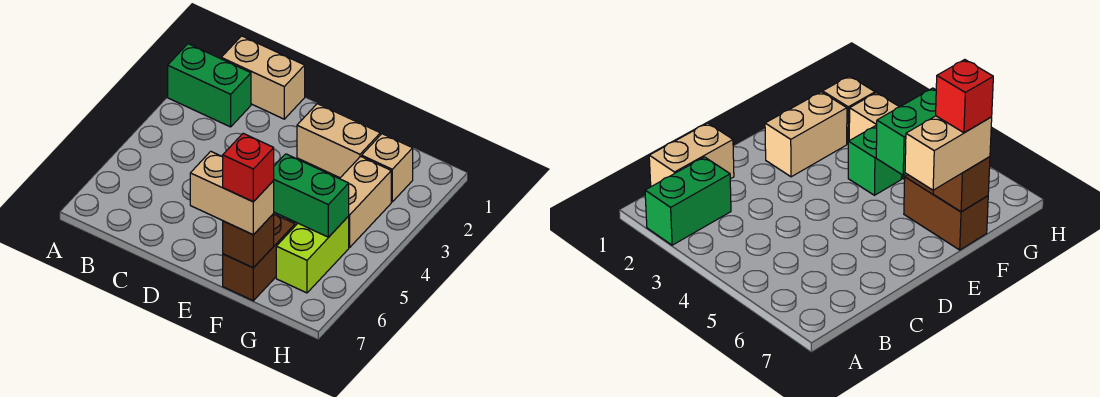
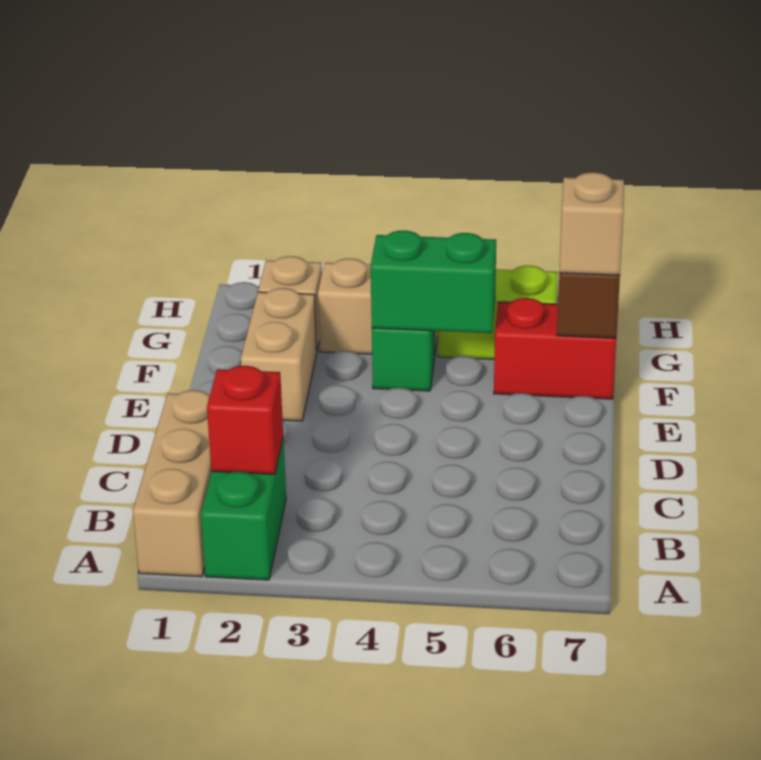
tan brick B1:C1 level 1 -> tan brick A1:C1 level 1
tan brick E7:F7 level 3 -> tan brick F7 level 3
green brick F5:G5 level 2 -> green brick F4:F5 level 2
brown brick F6:F7 level 1 -> red brick F6:F7 level 1
red brick F7 level 4 -> red brick B2 level 2

